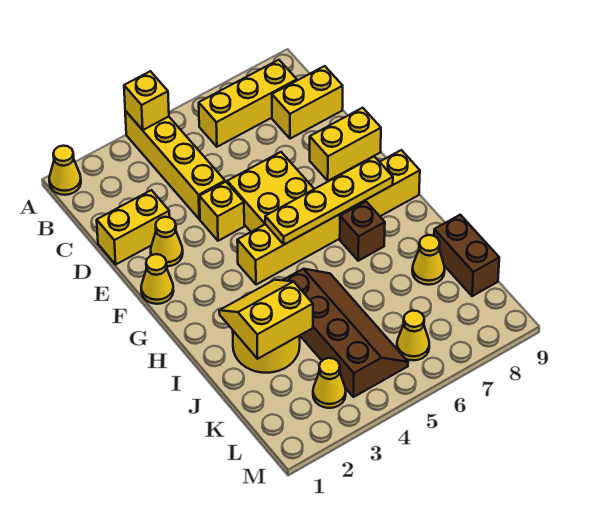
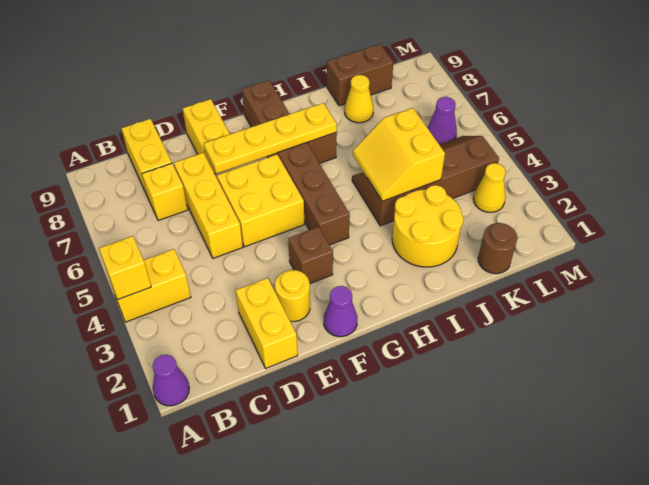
yellow cone A1 level 1 -> purple cone A1 level 1
yellow brick A4:D4 level 1 -> yellow brick A4:B4 level 1
yellow brick B6:B8 level 1 -> yellow brick D5:D7 level 1
yellow cone E2 level 1 -> yellow round brick E2 level 1
yellow brick E4 level 1 -> yellow brick C7 level 1
yellow cone F1 level 1 -> purple cone F1 level 1
none -> brown brick F3 level 1
yellow brick G4:G9 level 1 -> brown brick G4:G9 level 1
yellow plate G5:G8 level 2 -> yellow plate E7:H7 level 2
yellow slope I2:J3 level 2 top J -> yellow slope I4:J5 level 2 top J
none -> brown round brick K1 level 1
yellow cone L6 level 1 -> purple cone L6 level 1

